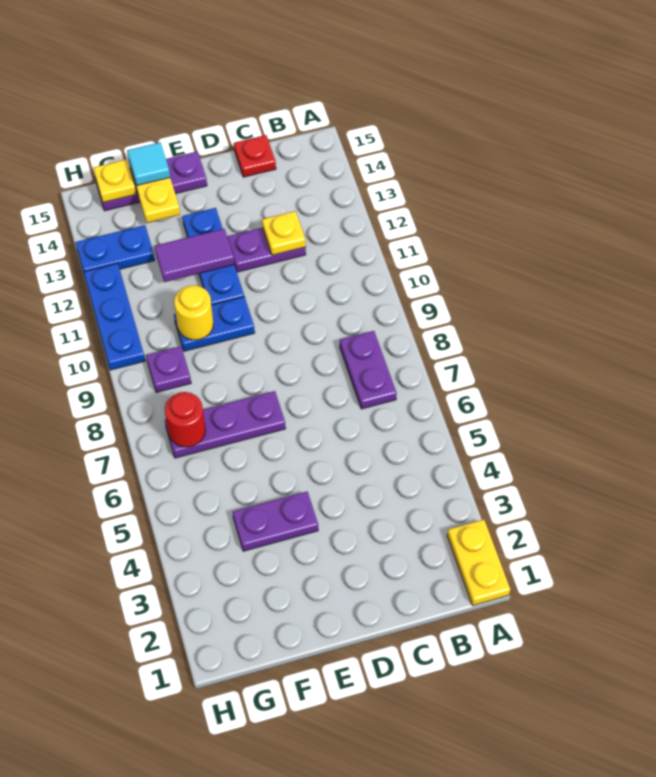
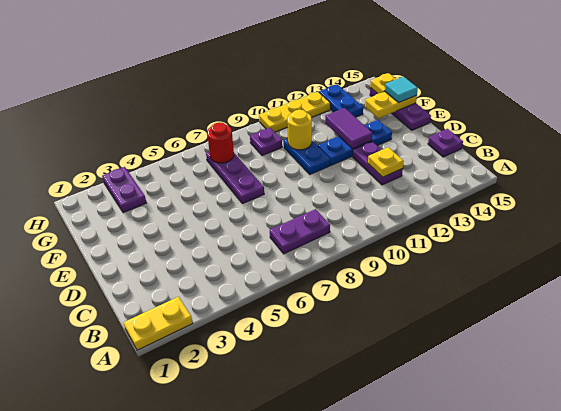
red plate C15 level 1 -> purple plate C15 level 1
purple plate E4:F4 level 1 -> purple plate G3:H3 level 1
blue plate H10:H12 level 1 -> yellow plate H10:H12 level 1

